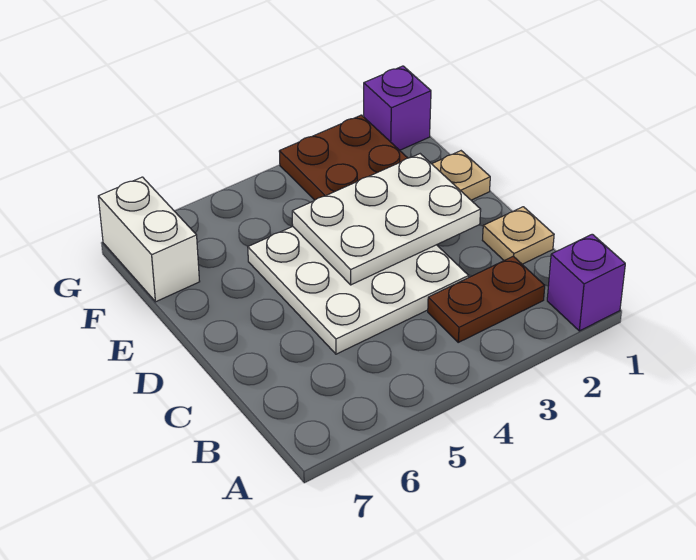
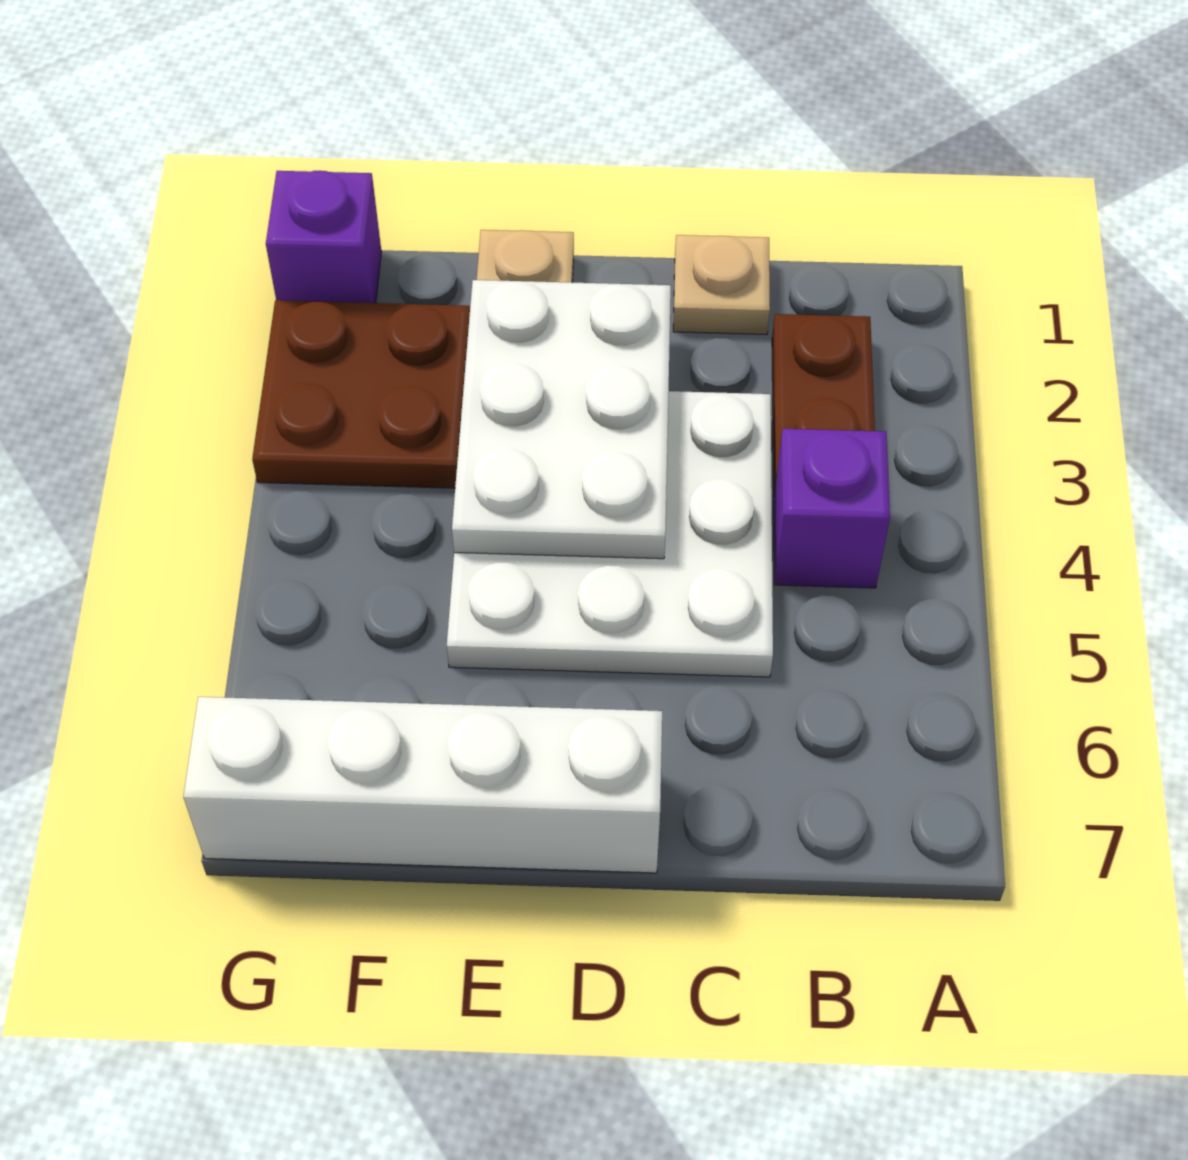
purple brick A1 level 1 -> purple brick B4 level 1
white brick F7:G7 level 1 -> white brick D7:G7 level 1

